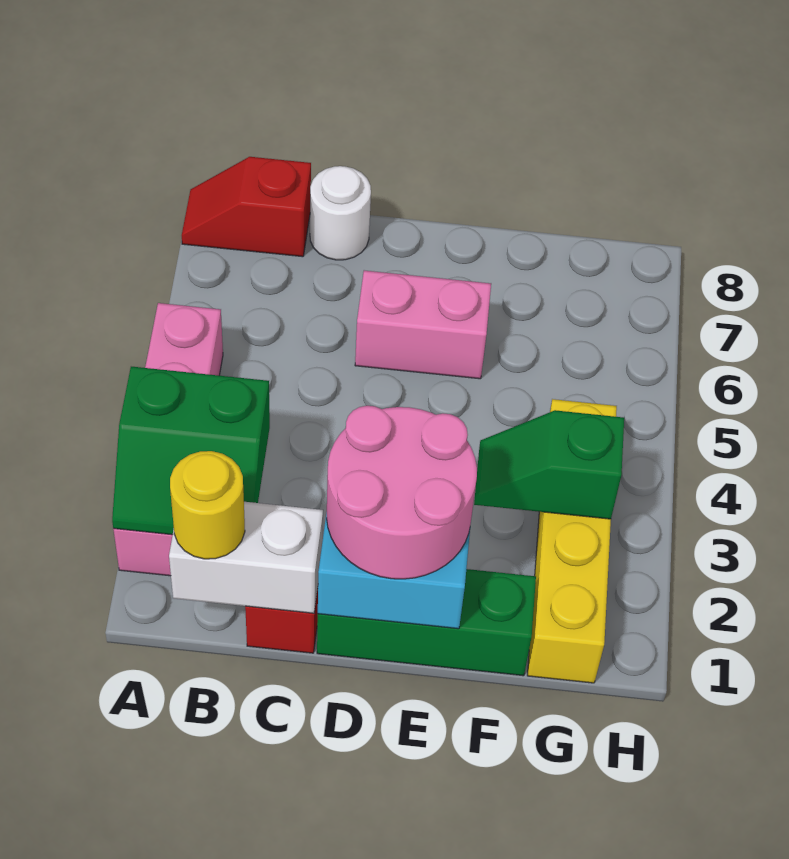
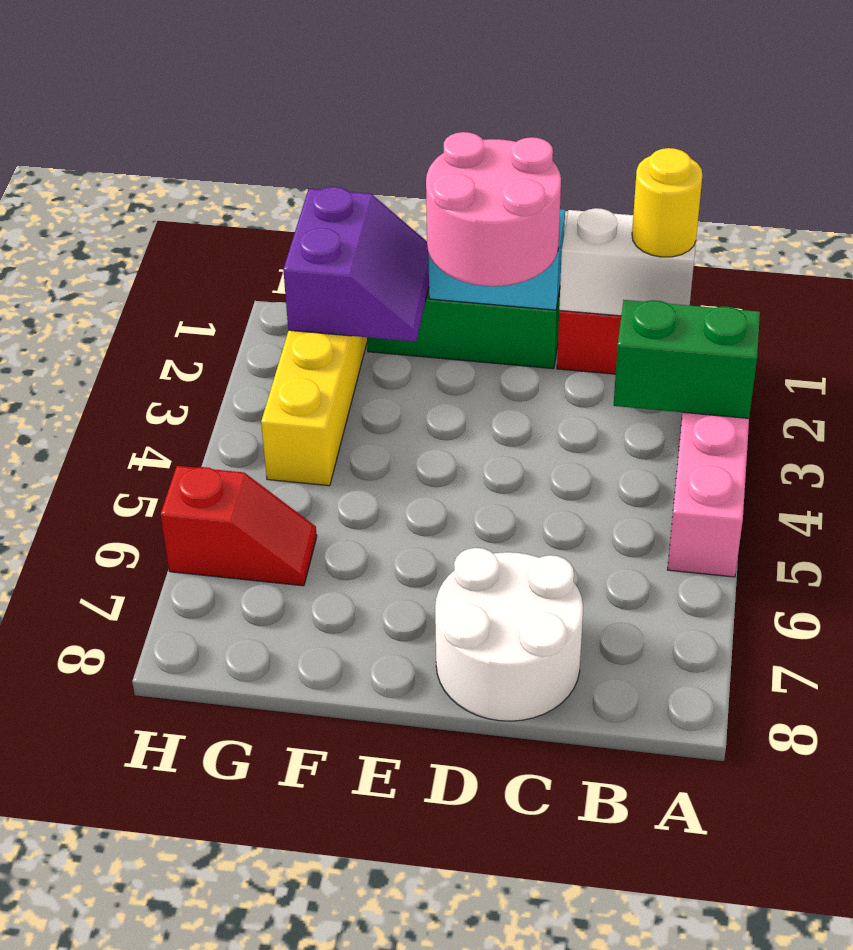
red slope A8:B8 level 1 top B -> red slope G6:H6 level 1 top H
white round brick C8 level 1 -> white round brick C7:D8 level 1
pink brick D6:E6 level 1 -> none
none -> purple slope F1:G2 level 2 top G
green slope F3:G3 level 2 top G -> none

